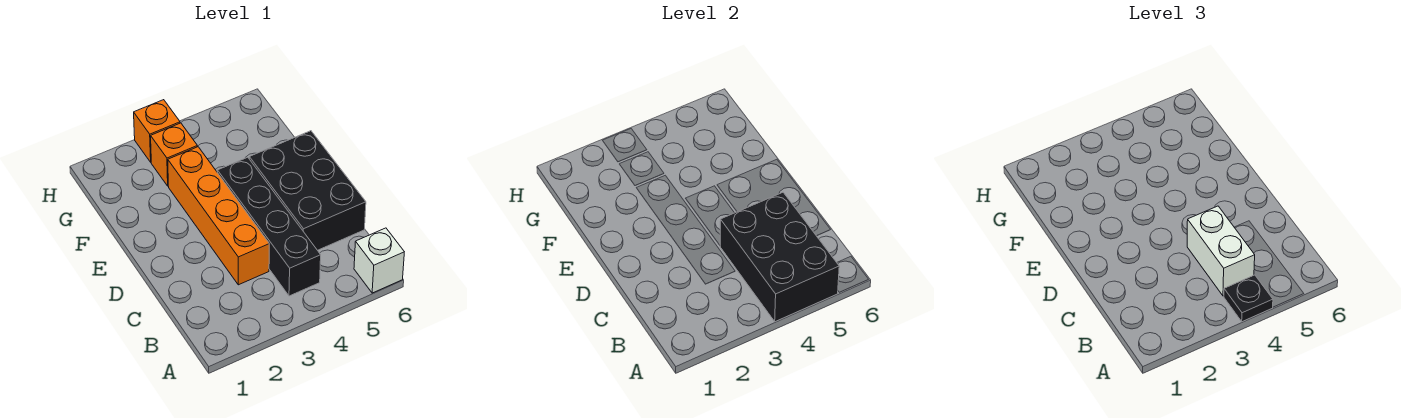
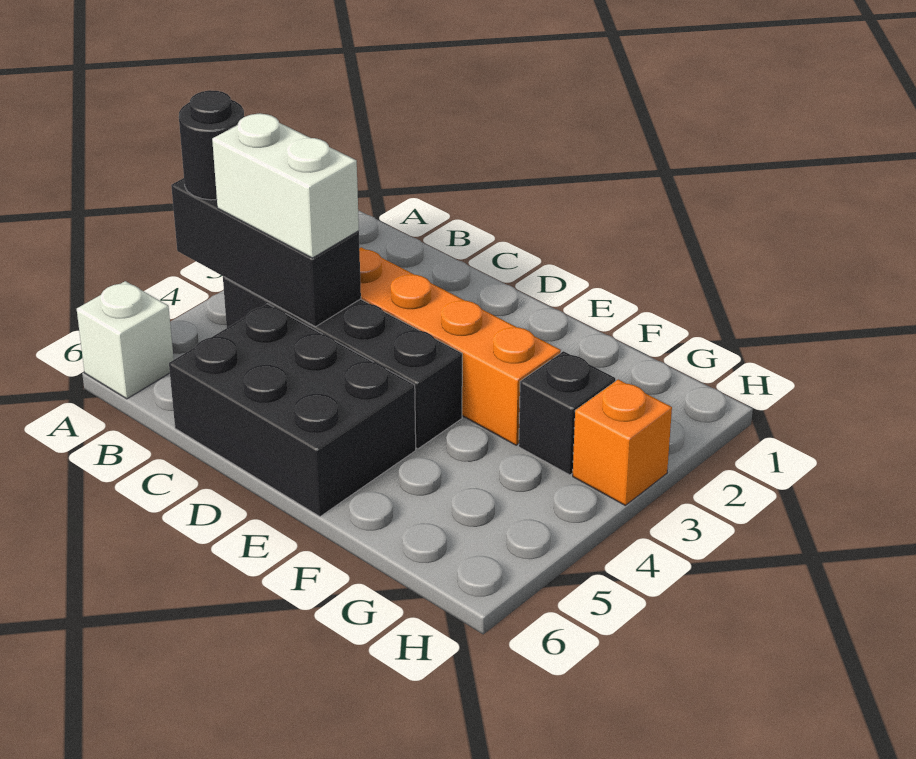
black brick A4:C5 level 2 -> black brick A4:C4 level 2
black plate A4 level 3 -> black round brick A4 level 3
orange brick G3 level 1 -> black brick G3 level 1

